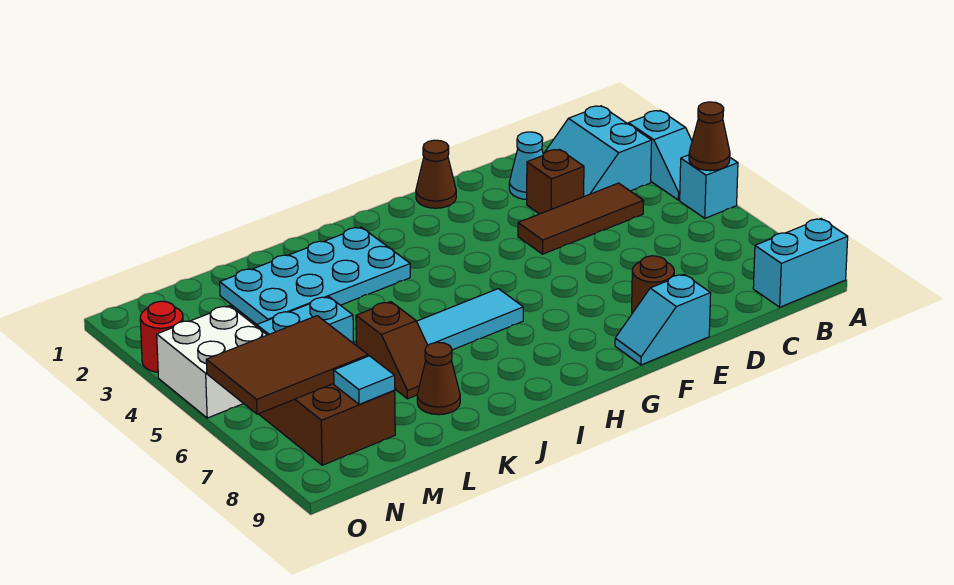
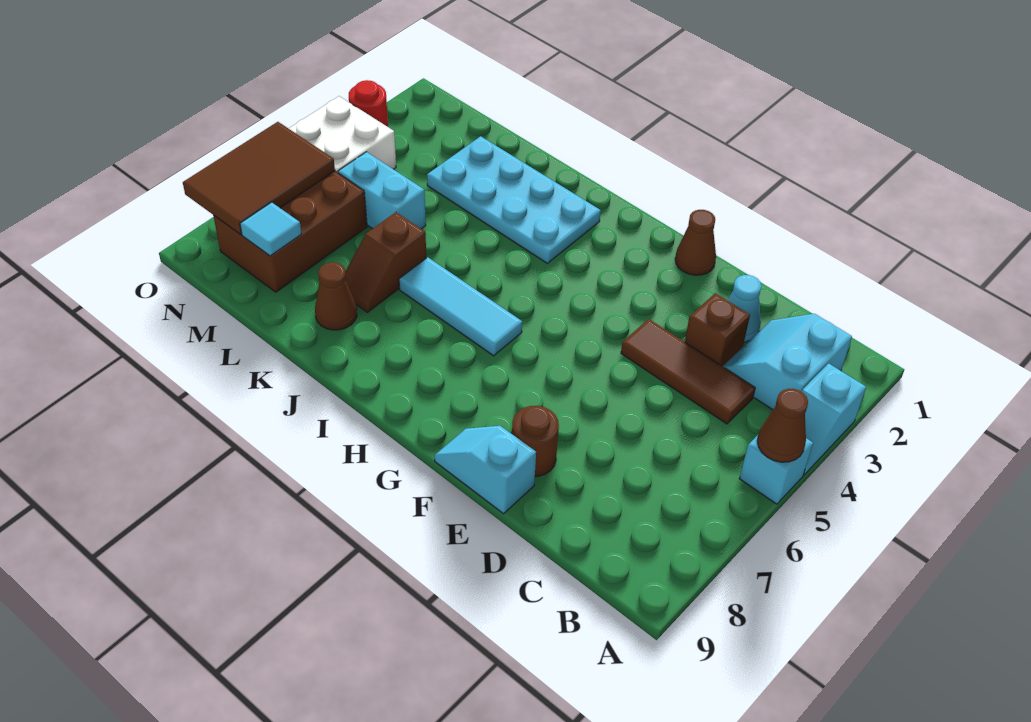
cyan brick A9:B9 level 1 -> none
brown tile M6:O7 level 2 -> brown tile N6:O8 level 2

